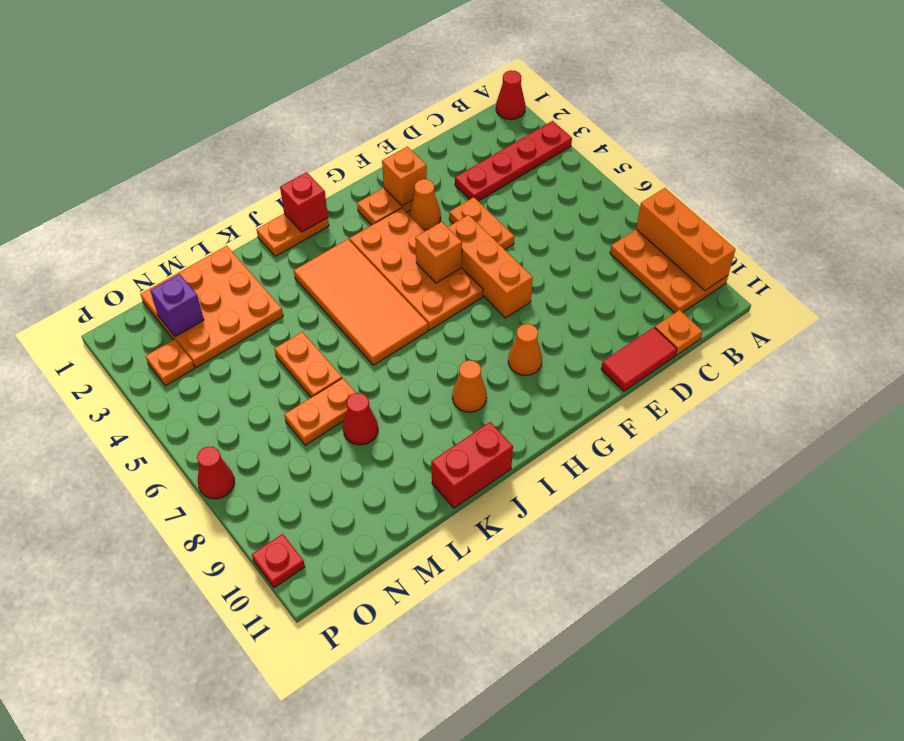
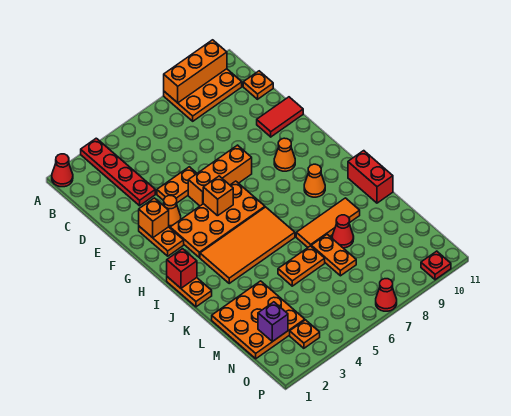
red tile D11:E11 level 1 -> red tile E10:E11 level 1
none -> orange tile K7:K9 level 1

